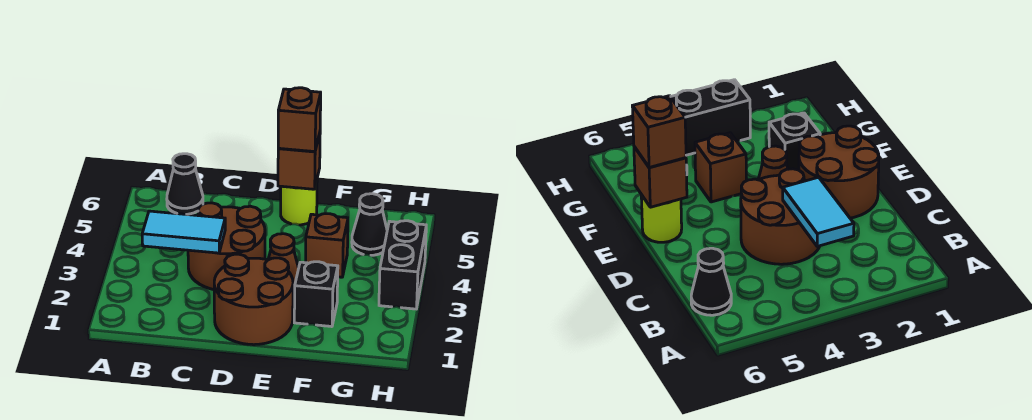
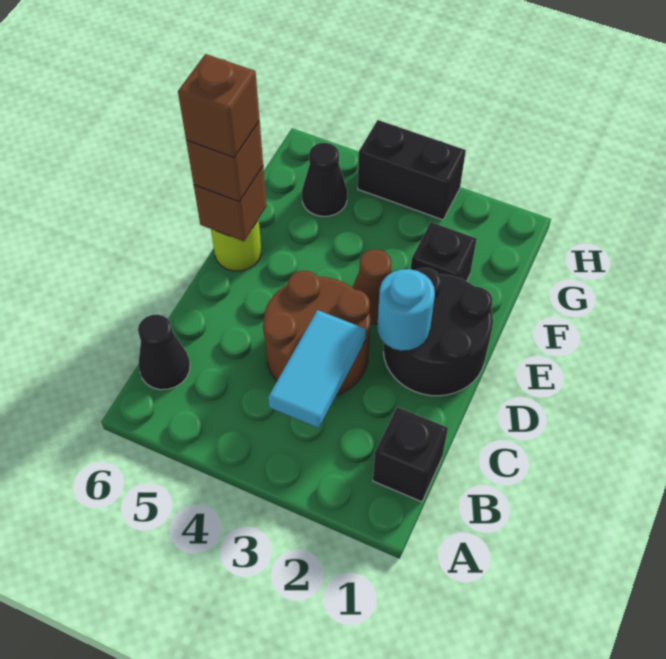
none -> black brick B1 level 1
brown round brick D1:E2 level 1 -> black round brick D1:E2 level 1
none -> cyan round brick D2 level 2
brown brick F4 level 1 -> brown brick E6 level 4

